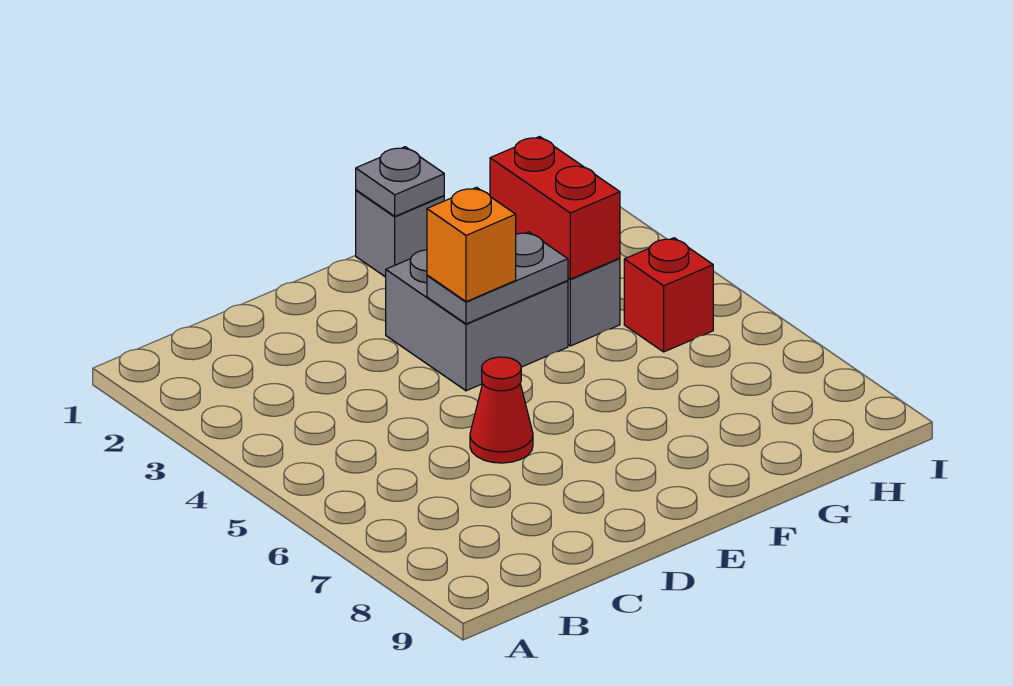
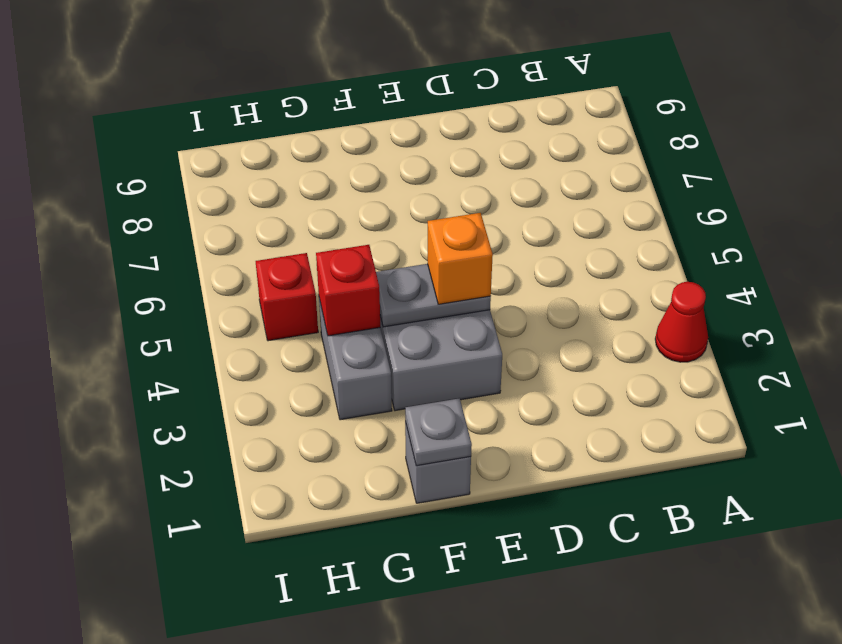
red cone D6 level 1 -> red cone A3 level 1
red brick G3:G4 level 2 -> red brick G4 level 2

